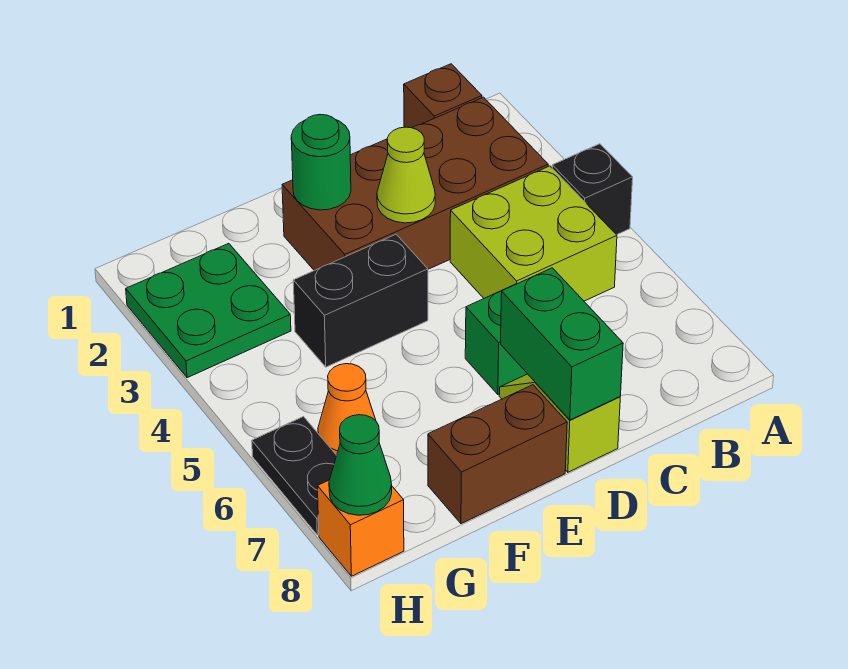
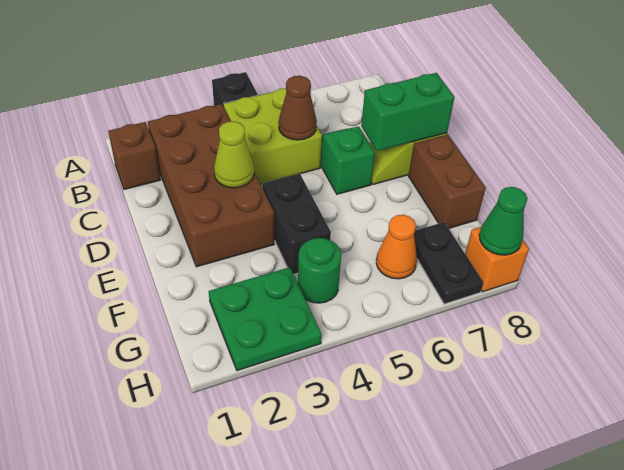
none -> brown cone C5 level 2
green round brick E2 level 2 -> green round brick G4 level 1
black plate H6:H7 level 1 -> black plate G7:H7 level 1

